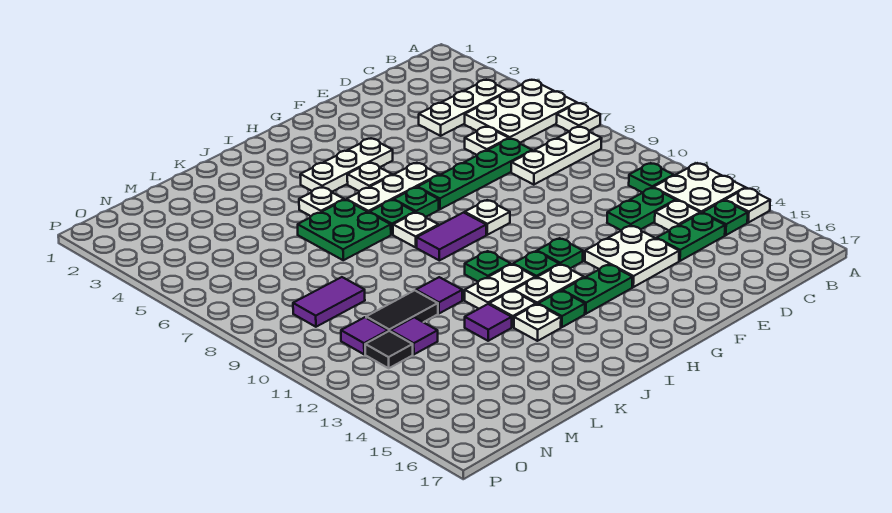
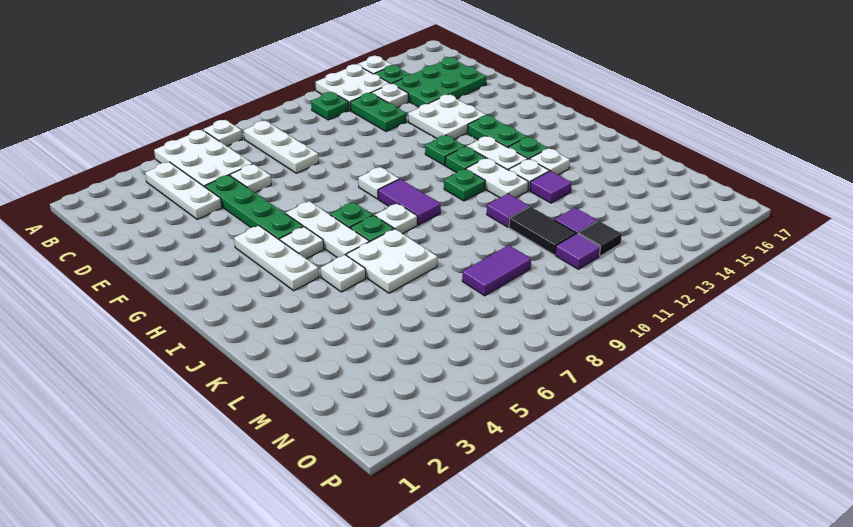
green plate C14:D14 level 1 -> green plate C14:D16 level 1
green plate D7:G7 level 1 -> green plate D5:G5 level 1
green plate J6:K7 level 1 -> white plate J6:K7 level 1
purple tile M9:N9 level 1 -> purple tile M8:M9 level 1

